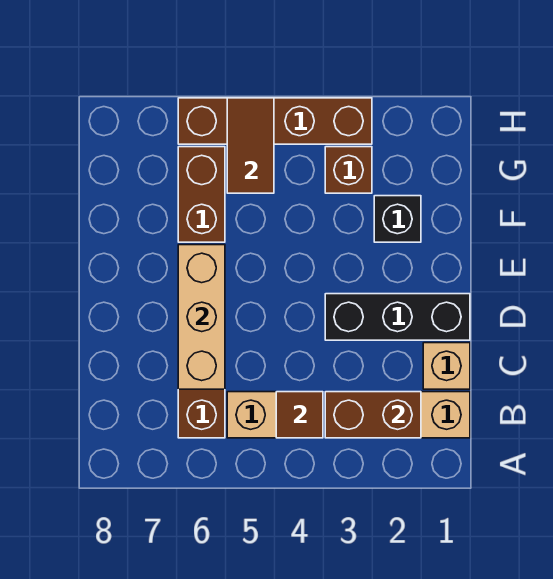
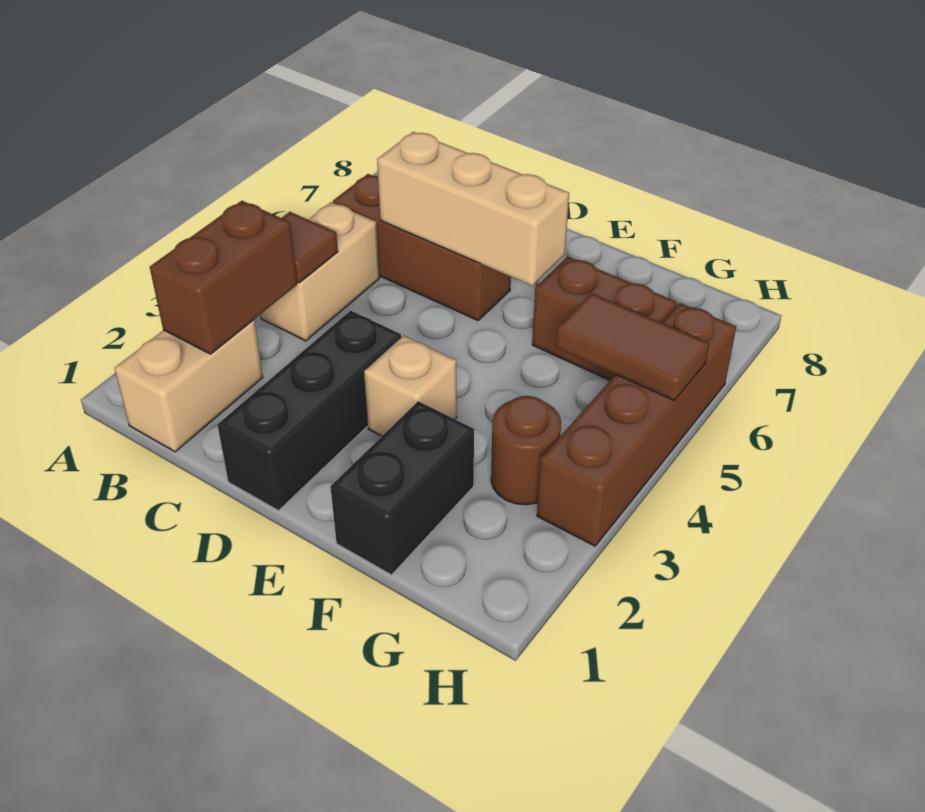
tan brick C1 level 1 -> tan brick E3 level 1
black brick F2 level 1 -> black brick F1:F2 level 1
brown brick G3 level 1 -> brown round brick G3 level 1

